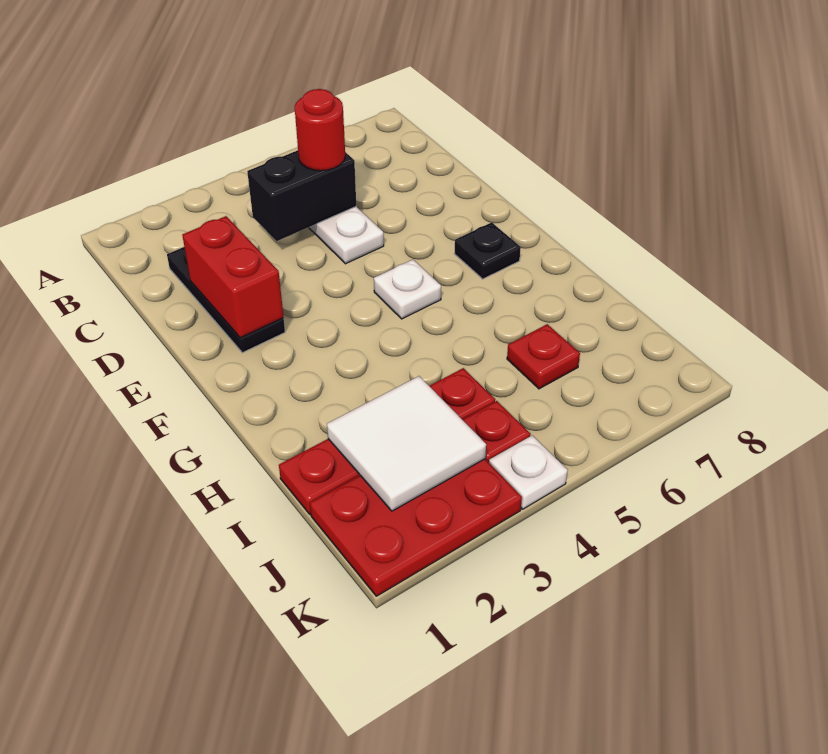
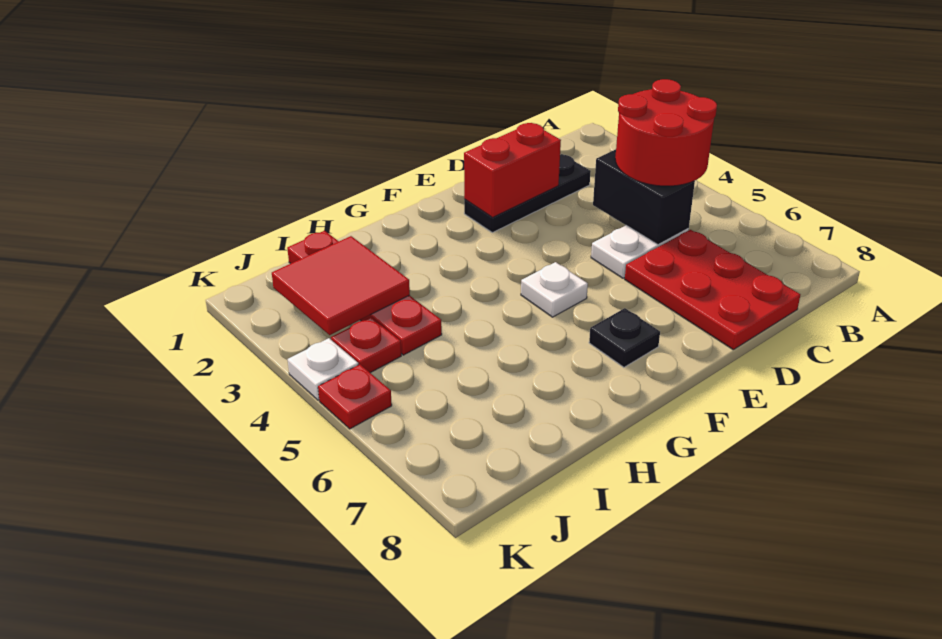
red round brick C5 level 3 -> red round brick B4:C5 level 3
white tile I2:J3 level 2 -> red tile I2:J3 level 2
red plate I6 level 1 -> red plate K5 level 1
red plate J1:K3 level 1 -> red plate C6:D8 level 1

